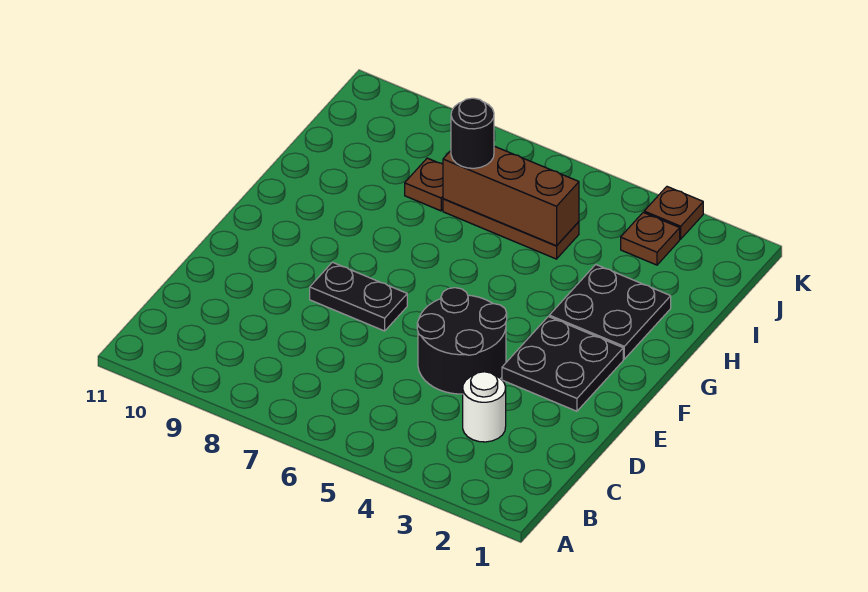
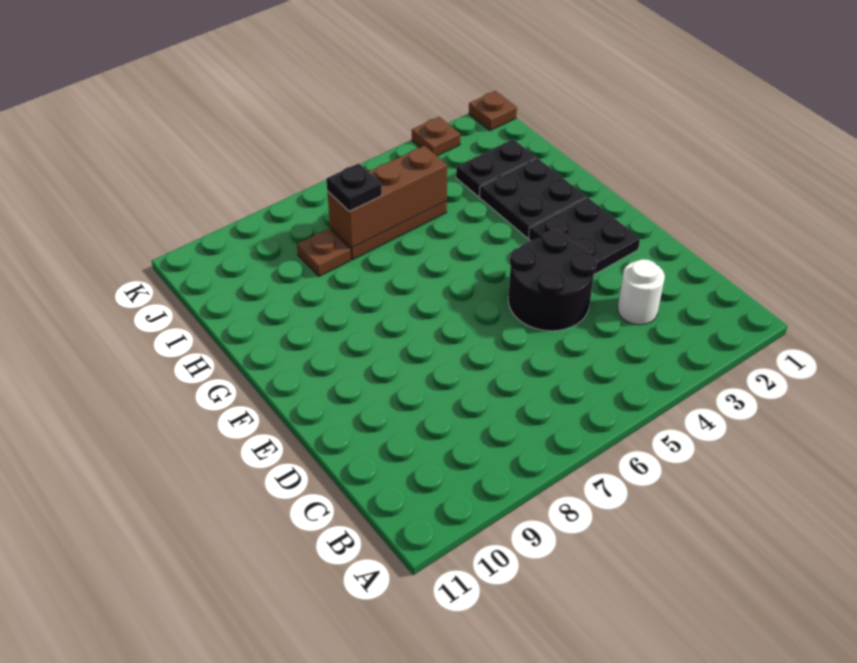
black plate E7:E8 level 1 -> black plate I2:I3 level 1
black round brick I7 level 3 -> black plate I7 level 3
brown plate J3 level 1 -> brown plate K1 level 1

